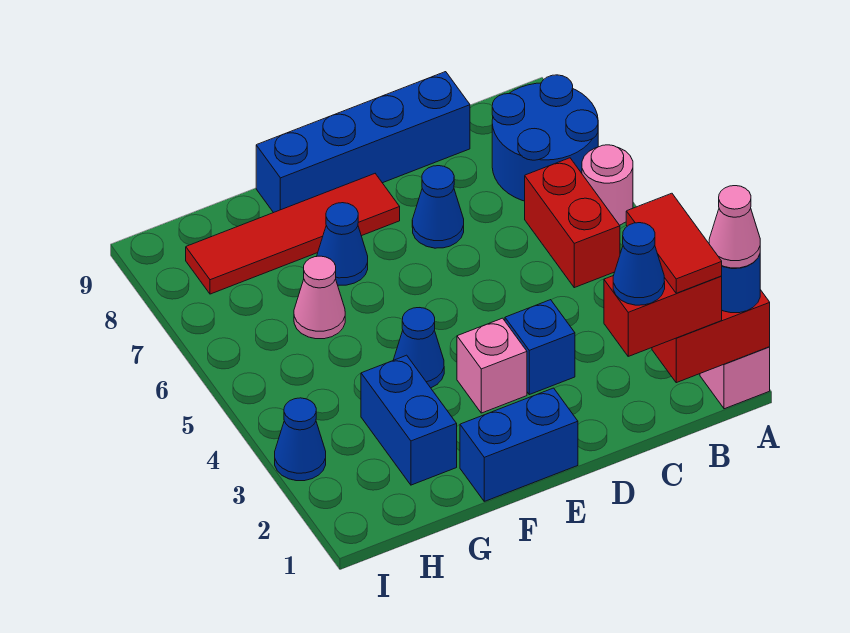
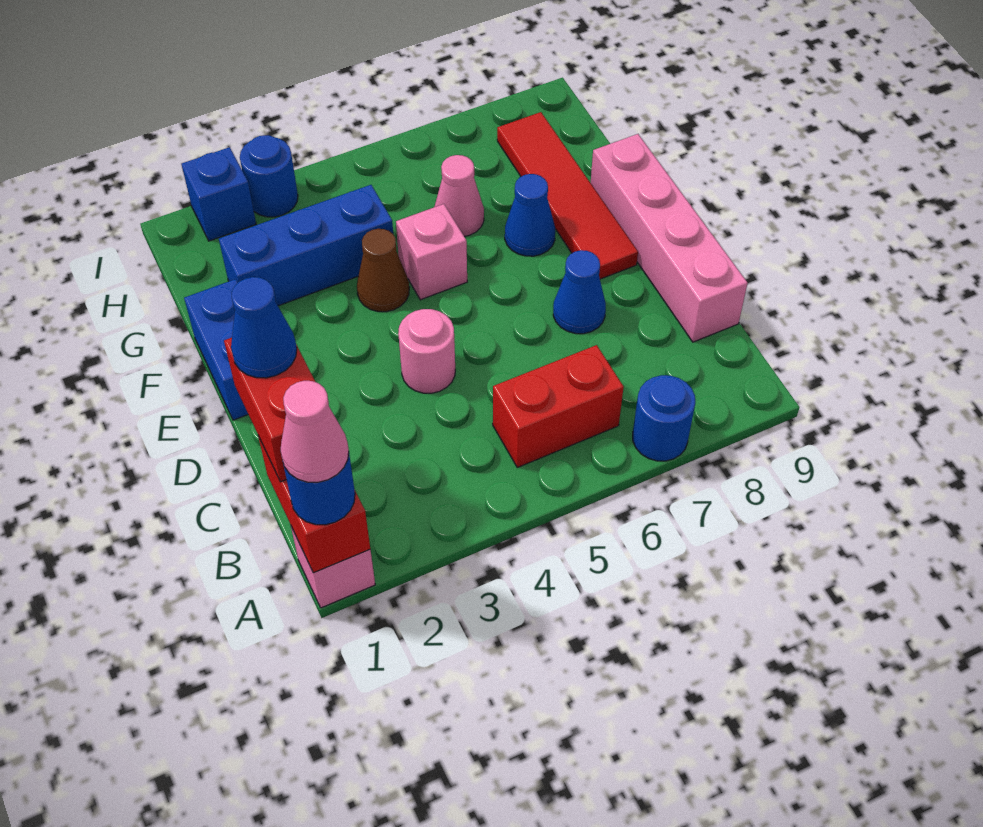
pink round brick A6 level 1 -> pink round brick D4 level 1
blue round brick A7:B8 level 1 -> blue round brick A7 level 1
red tile B1:B2 level 4 -> none
blue brick C9:F9 level 1 -> pink brick C9:F9 level 1
blue brick D3 level 1 -> blue brick I2 level 1
pink brick E3 level 1 -> pink brick F5 level 1
blue cone F4 level 1 -> brown cone F4 level 1
blue brick G2:G3 level 1 -> blue brick G2:G4 level 1
blue cone I3 level 1 -> blue round brick I3 level 1

